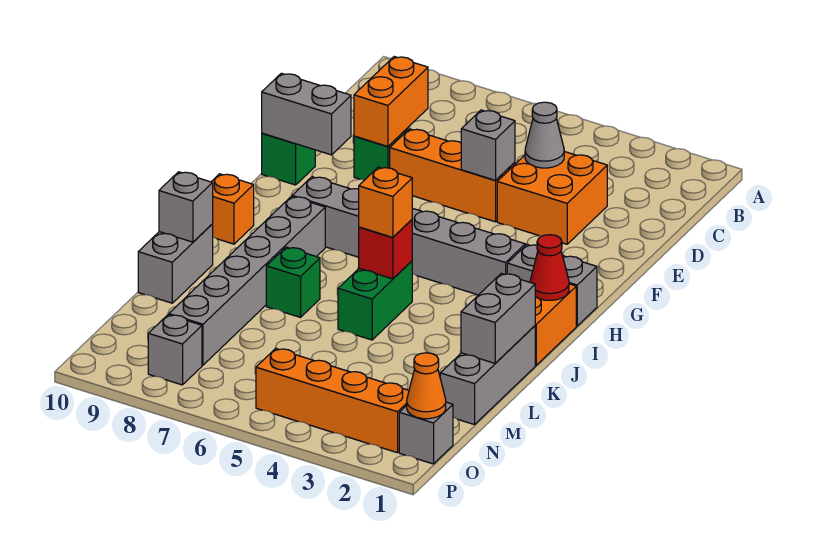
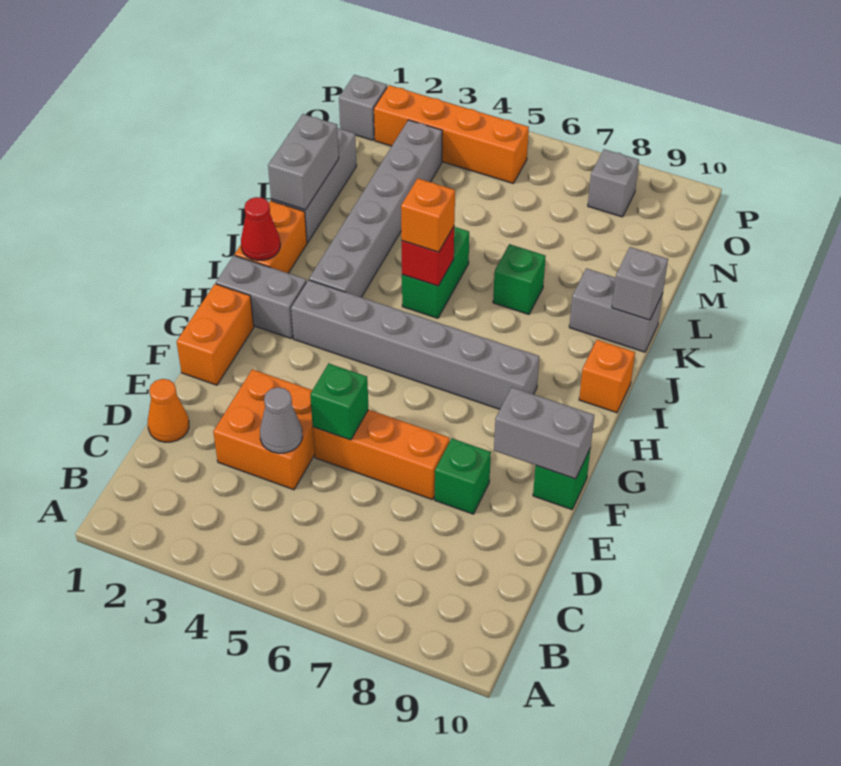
orange brick D8:E8 level 2 -> orange brick F1:G1 level 1
grey brick E5 level 2 -> green brick E5 level 2
grey brick I8:N8 level 1 -> grey brick I3:N3 level 1
grey brick K10:L10 level 1 -> grey brick K9:K10 level 1
orange cone O1 level 2 -> orange cone D1 level 1

